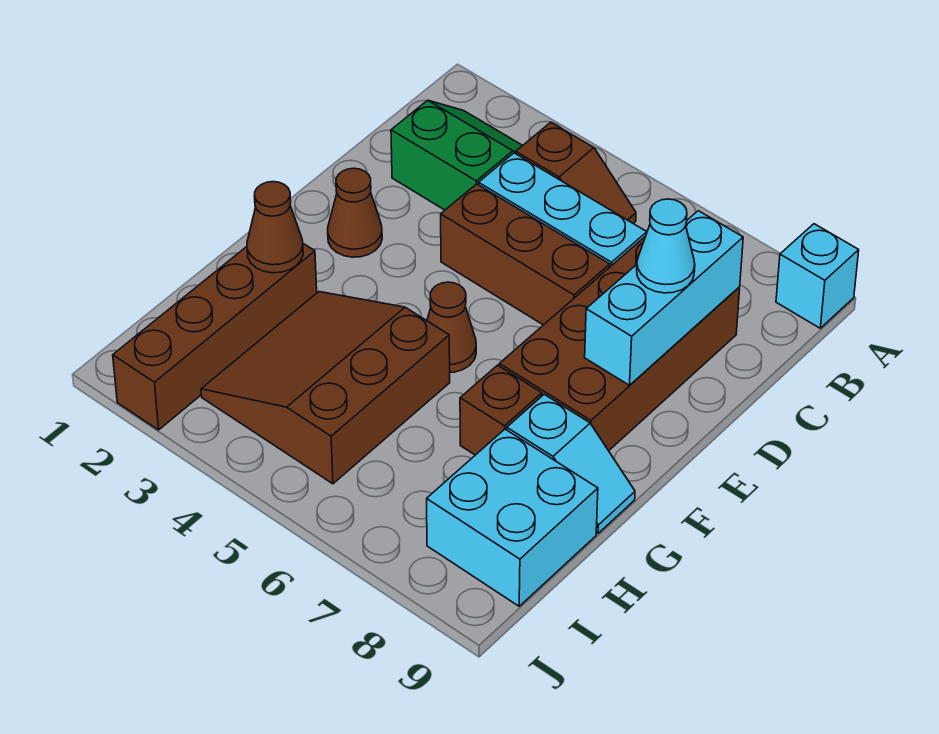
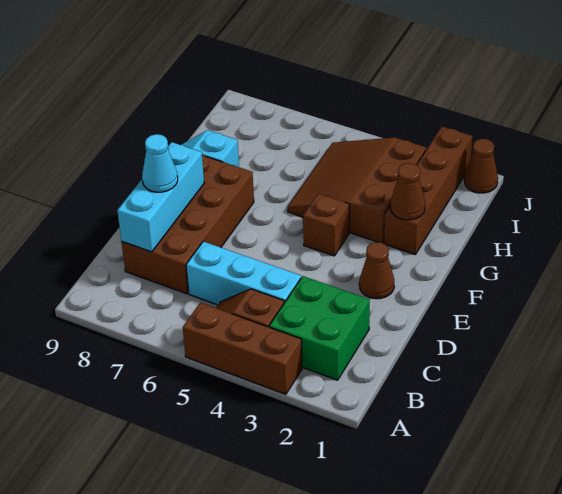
cyan brick A9 level 1 -> none
green slope B2:C3 level 1 top C -> green brick B2:C3 level 1
brown brick D4:D6 level 1 -> brown brick A3:A5 level 1
brown cone F5 level 1 -> brown cone J1 level 1
brown slope G3:I5 level 1 top 5 -> brown slope G3:I5 level 1 top 3
brown brick G7 level 1 -> brown brick F4 level 1
cyan brick H8:I9 level 1 -> none

